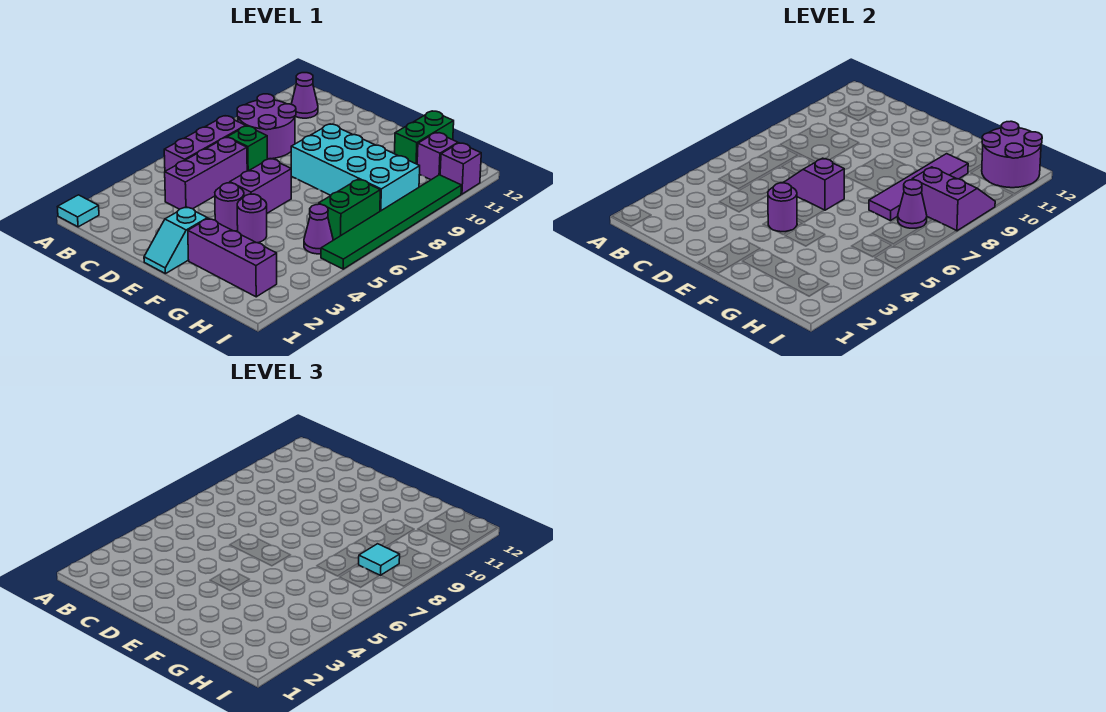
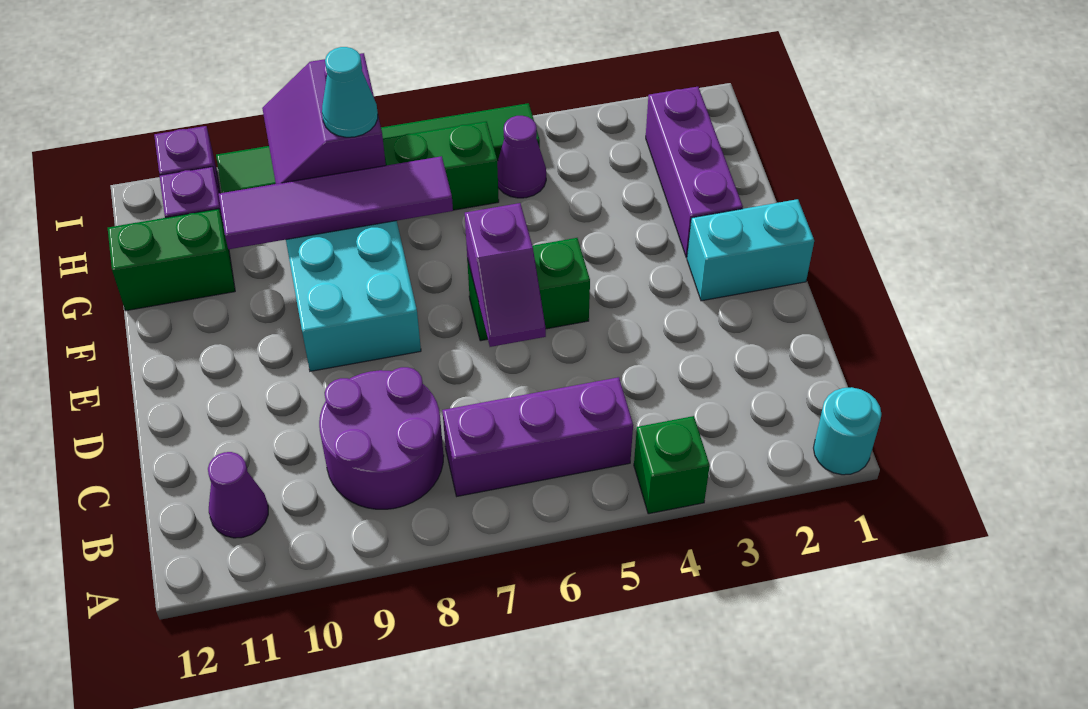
cyan tile A1 level 1 -> cyan round brick A1 level 1
purple brick C4:C6 level 1 -> none
green brick C7 level 1 -> green brick A4 level 1
cyan slope E1:E2 level 1 top 2 -> cyan brick E1:E2 level 1
purple round brick E4 level 1 -> none
purple round brick E4 level 2 -> none
purple brick E5:E6 level 1 -> green brick E5:E6 level 1
purple round brick F4 level 1 -> none
purple cone H7 level 2 -> none
cyan tile H8 level 3 -> cyan cone H8 level 3
purple round brick H11:I12 level 2 -> none

